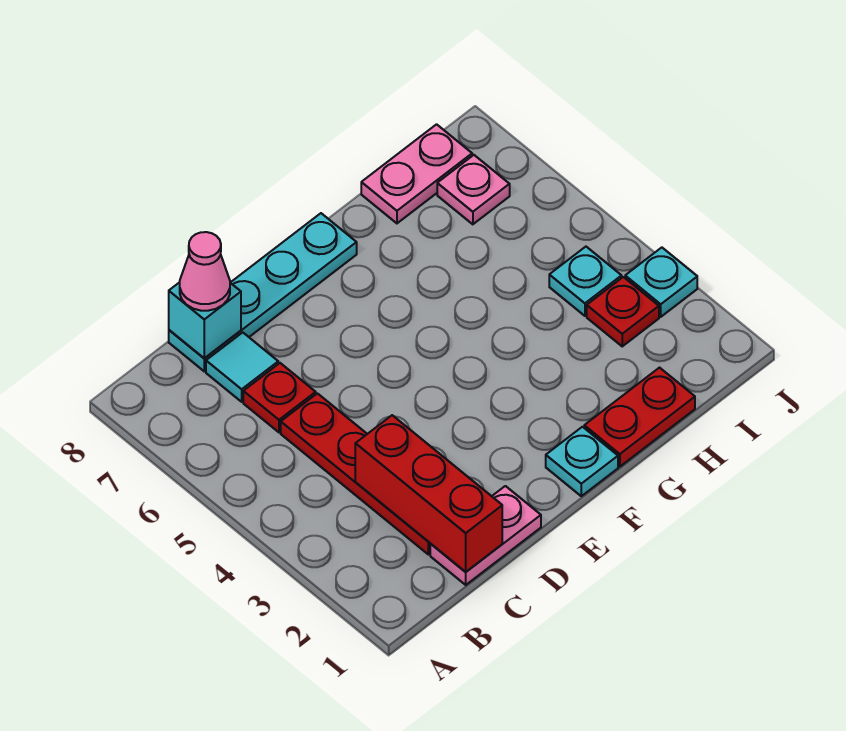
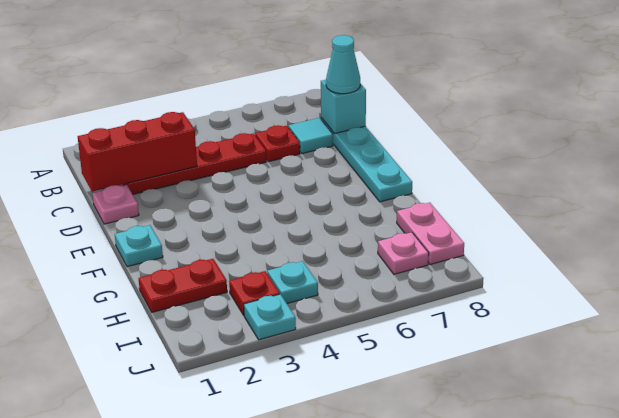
pink plate C1:D1 level 1 -> pink plate D1 level 1
pink cone C8 level 3 -> cyan cone C8 level 3
red plate G1:H1 level 1 -> red plate H1:H2 level 1

